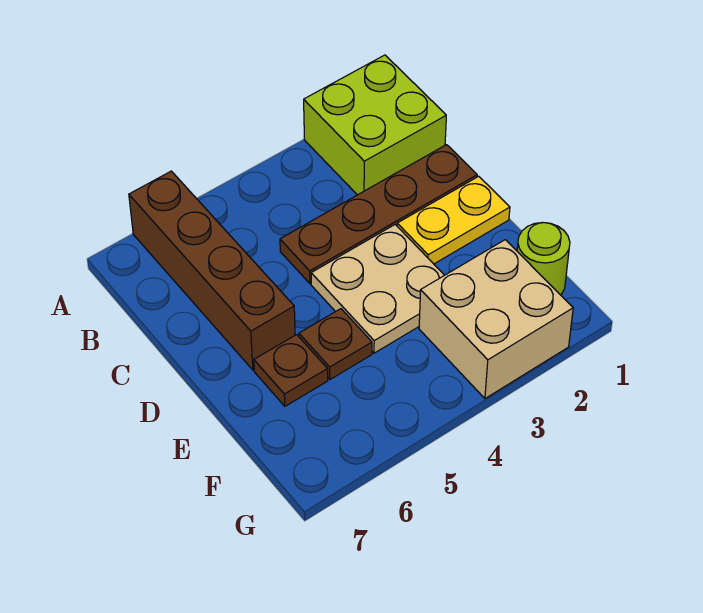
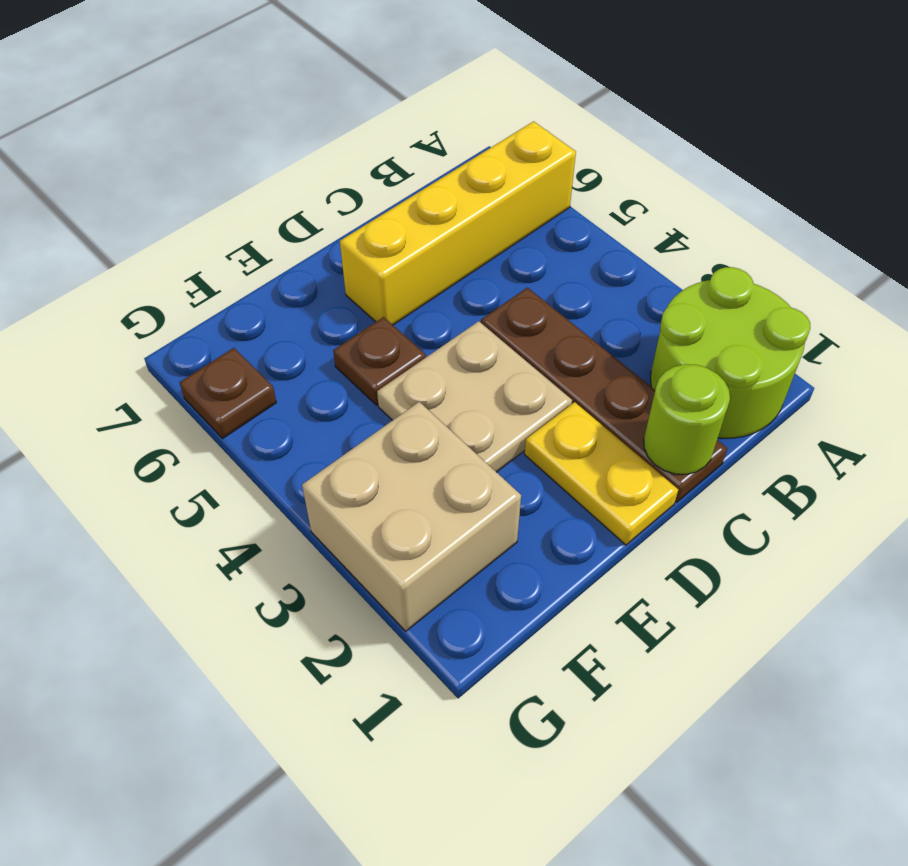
lime brick A1:B2 level 1 -> lime round brick A1:B2 level 1
brown brick A6:D6 level 1 -> yellow brick A6:D6 level 1
brown plate E6 level 1 -> brown plate G6 level 1
lime round brick F1 level 1 -> lime round brick C1 level 2

